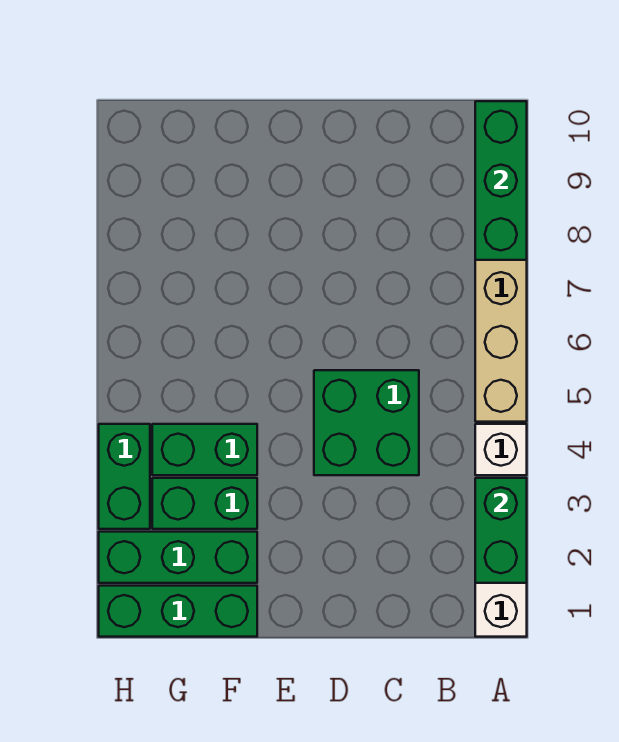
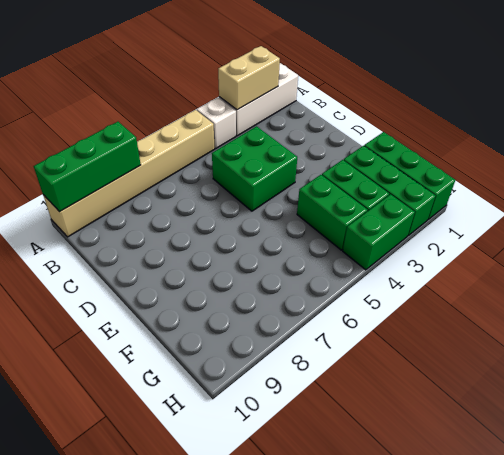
green brick A2:A3 level 2 -> tan brick A2:A3 level 2

